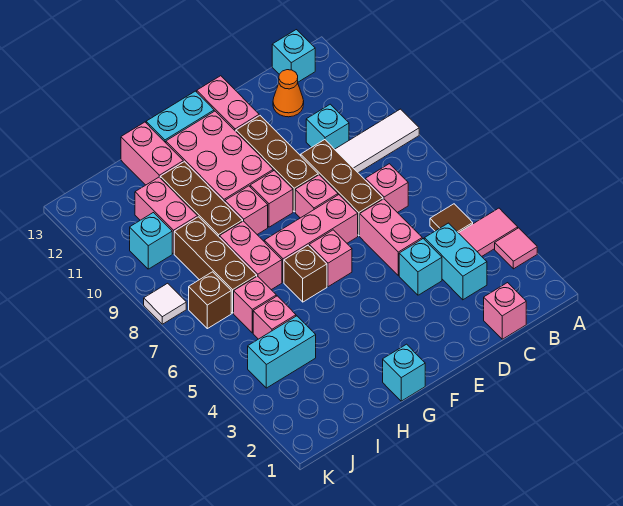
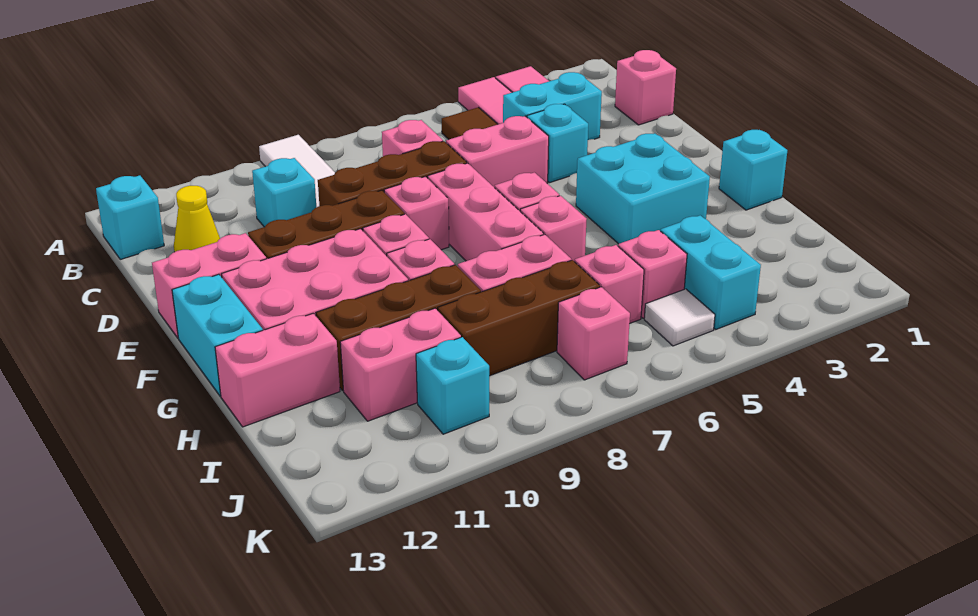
orange cone C12 level 1 -> yellow cone C12 level 1
none -> cyan brick F3:G4 level 1
brown brick G6 level 1 -> pink brick G6 level 1
brown brick J7 level 1 -> pink brick J7 level 1
white tile K8 level 1 -> white tile J5 level 1

